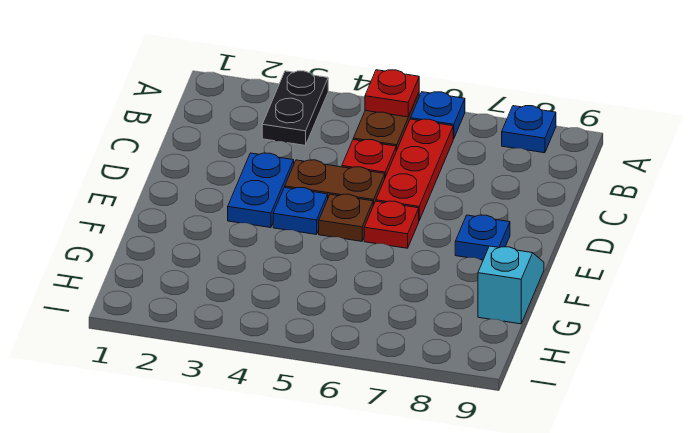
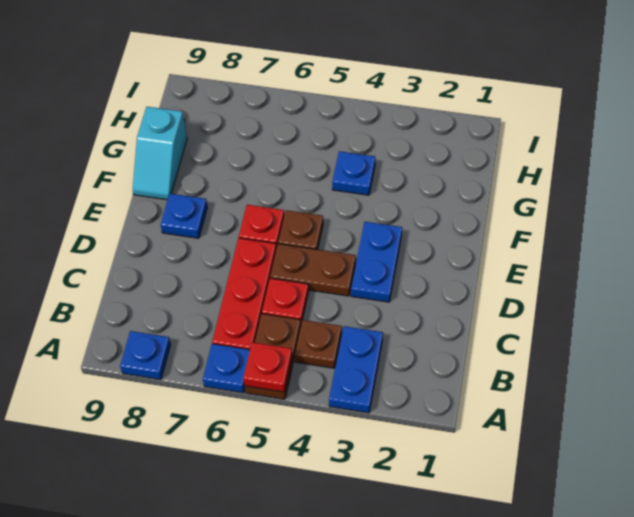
black plate A3:B3 level 1 -> blue plate A3:B3 level 1
none -> brown plate B4 level 1
blue plate E4 level 1 -> blue plate G4 level 1

